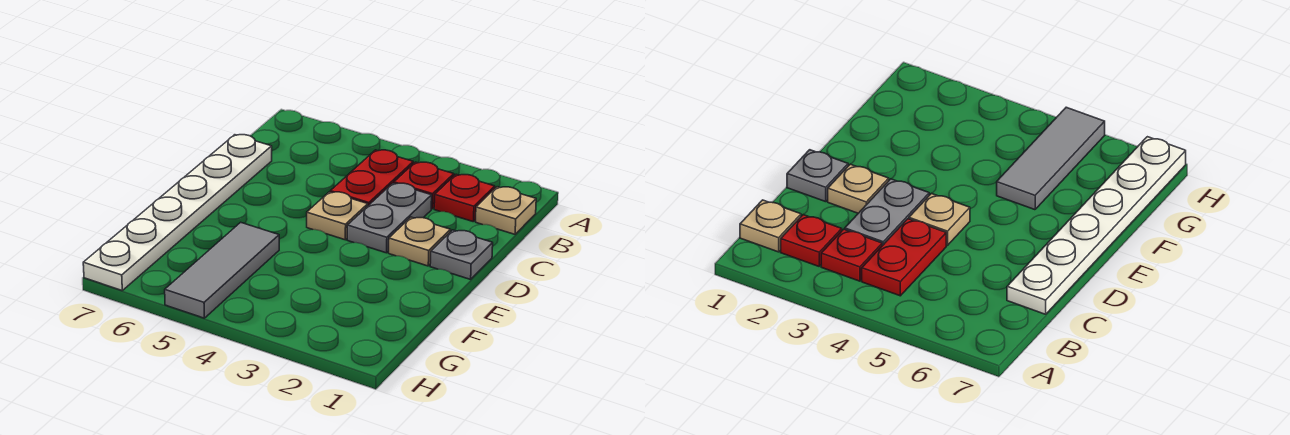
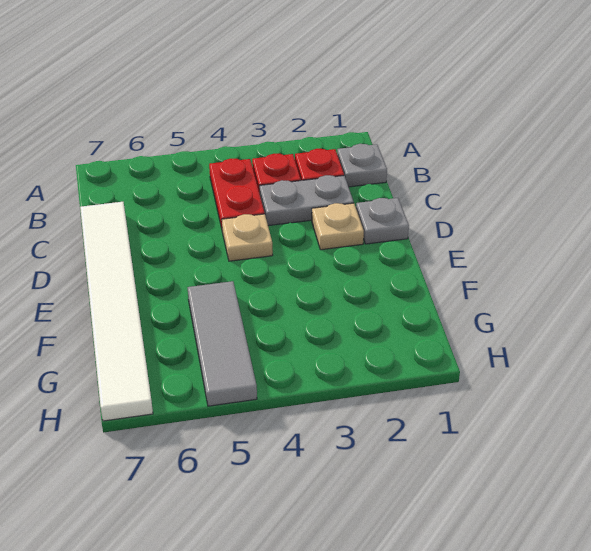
tan plate B1 level 1 -> grey plate B1 level 1
grey plate C3:D3 level 1 -> grey plate C2:C3 level 1
white plate C7:H7 level 1 -> white tile C7:H7 level 1

